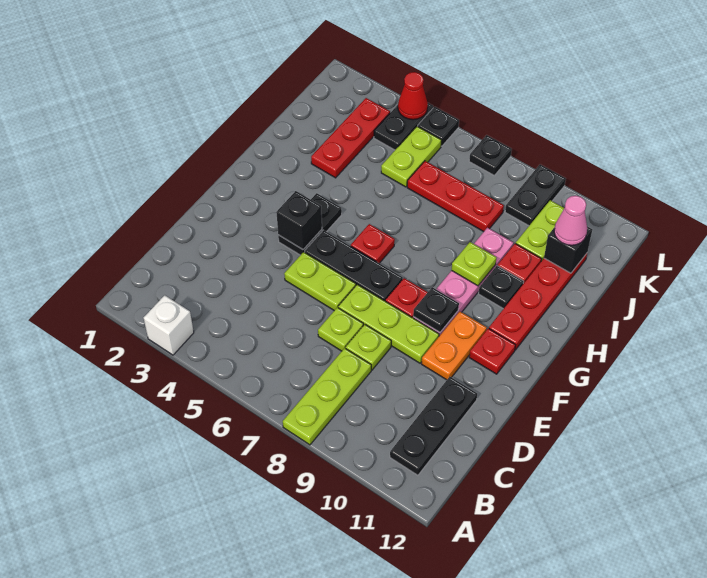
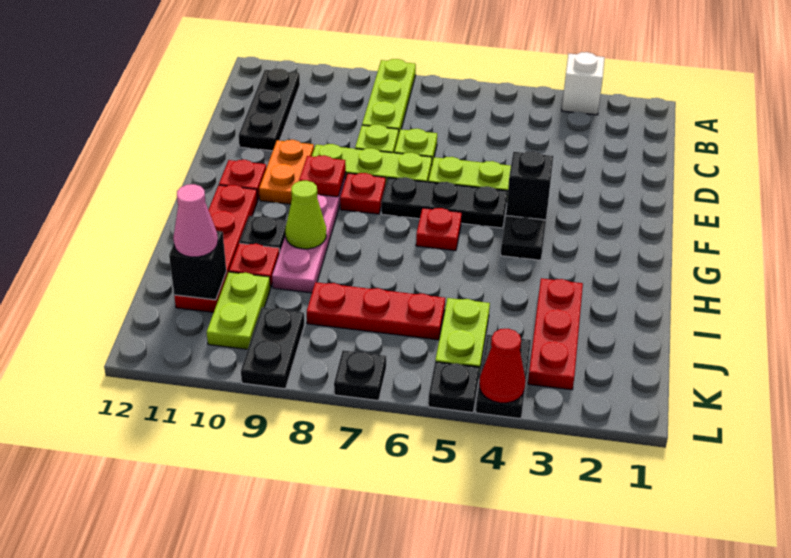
black plate F9 level 2 -> red plate F9 level 2
lime plate H9 level 2 -> lime cone H9 level 2

